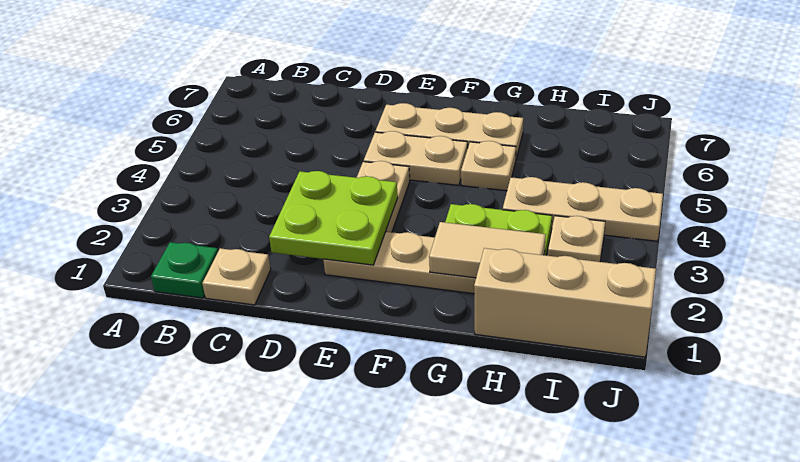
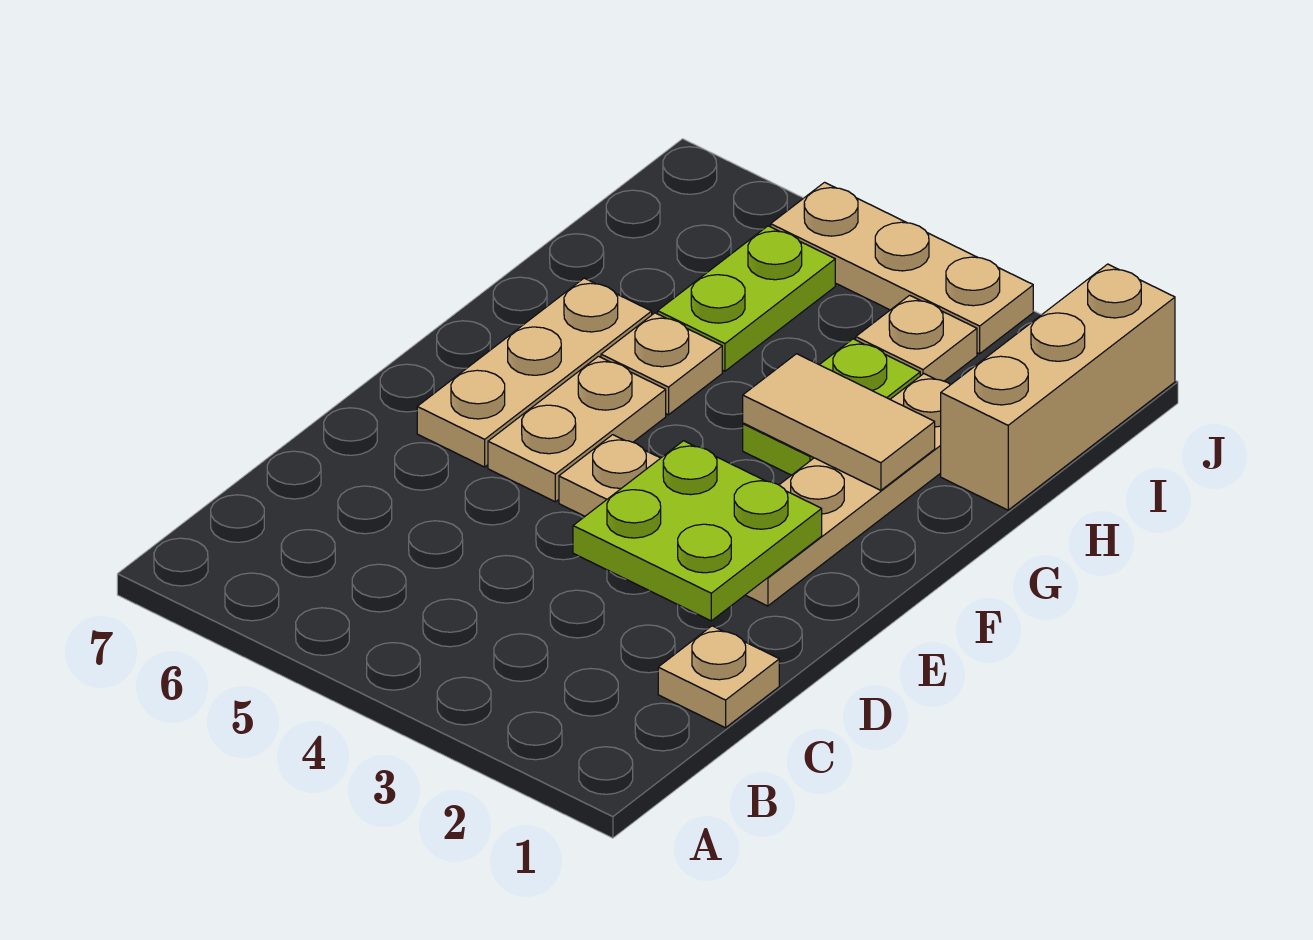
green plate B1 level 1 -> none
tan tile G2:H2 level 2 -> tan tile G2:G3 level 2
tan plate H4:J4 level 1 -> tan plate J3:J5 level 1
none -> lime plate H5:I5 level 1

